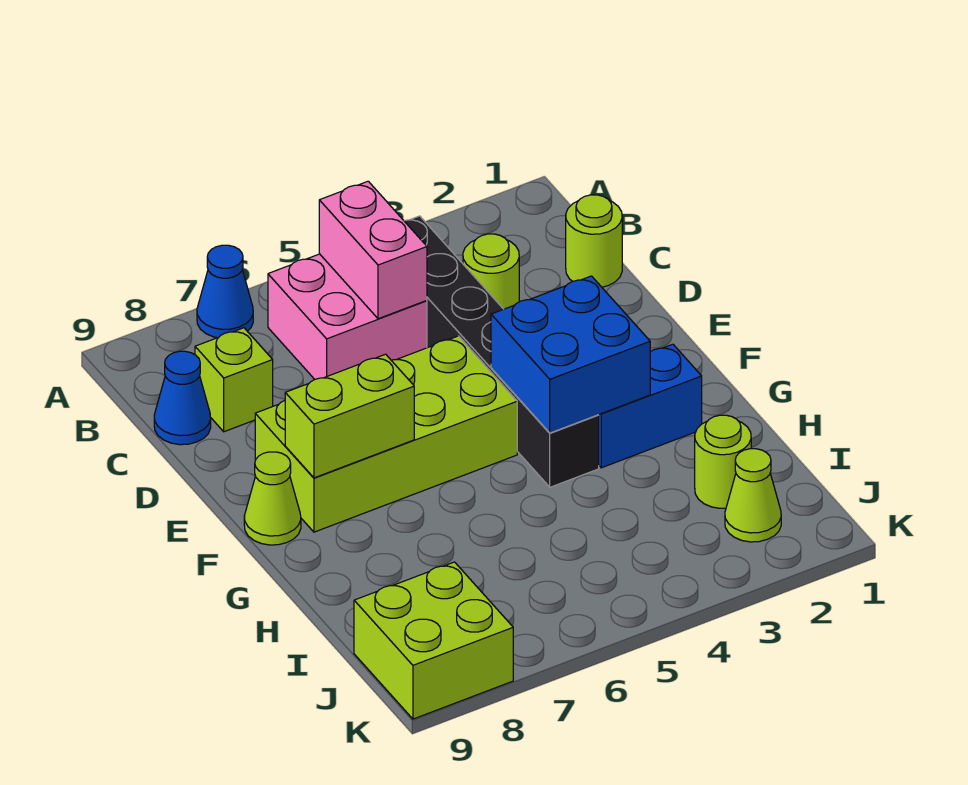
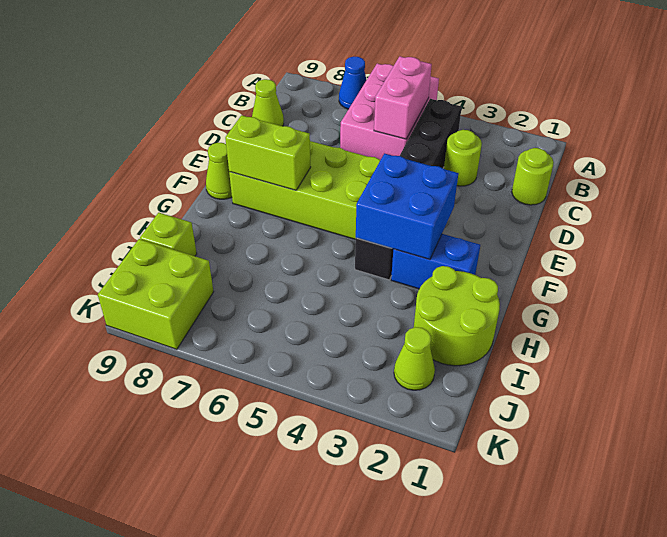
pink brick B5:C6 level 1 -> pink brick A5:C6 level 1
lime brick C8 level 1 -> lime brick I9 level 1
blue cone C9 level 1 -> lime cone C9 level 1
lime round brick I2 level 1 -> lime round brick H1:I2 level 1

